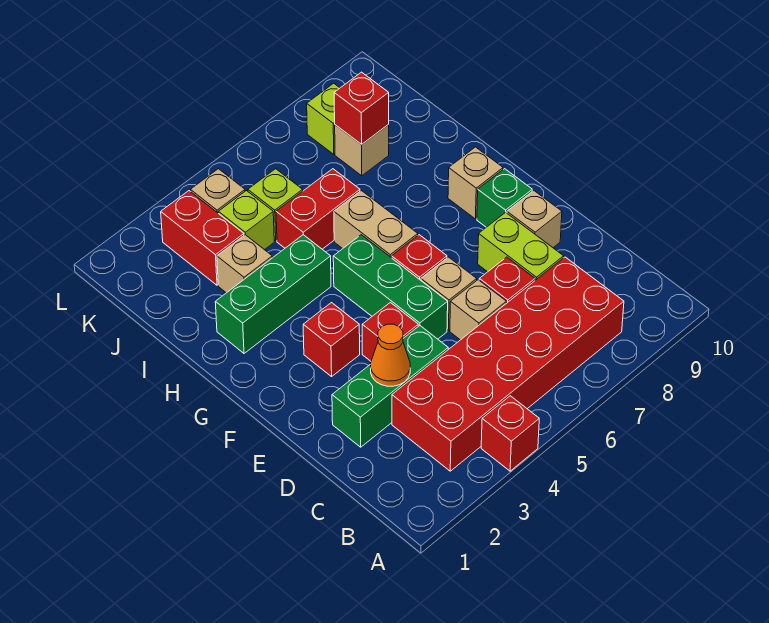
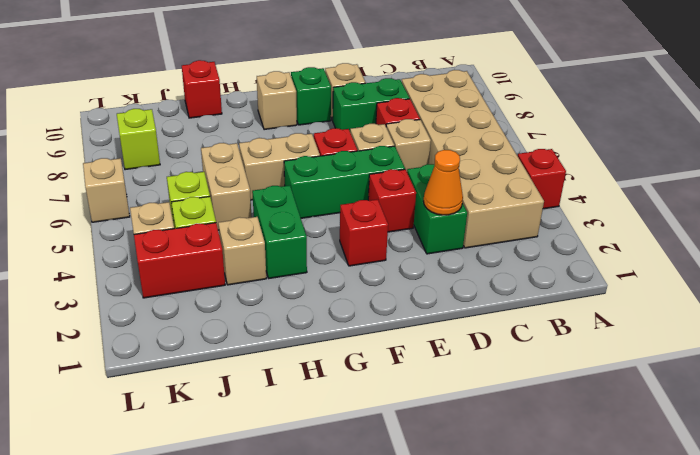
red brick B3:C8 level 1 -> tan brick B3:C8 level 1
green brick D2:D4 level 1 -> green brick D3:D4 level 1
lime brick D8:E8 level 1 -> green brick D8:E8 level 1
green brick H2:H4 level 1 -> green brick H3:H4 level 1
red brick I5:I6 level 1 -> tan brick I5:I6 level 1
tan brick J8 level 1 -> tan brick L6 level 1
red brick J8 level 2 -> red brick I10 level 1

